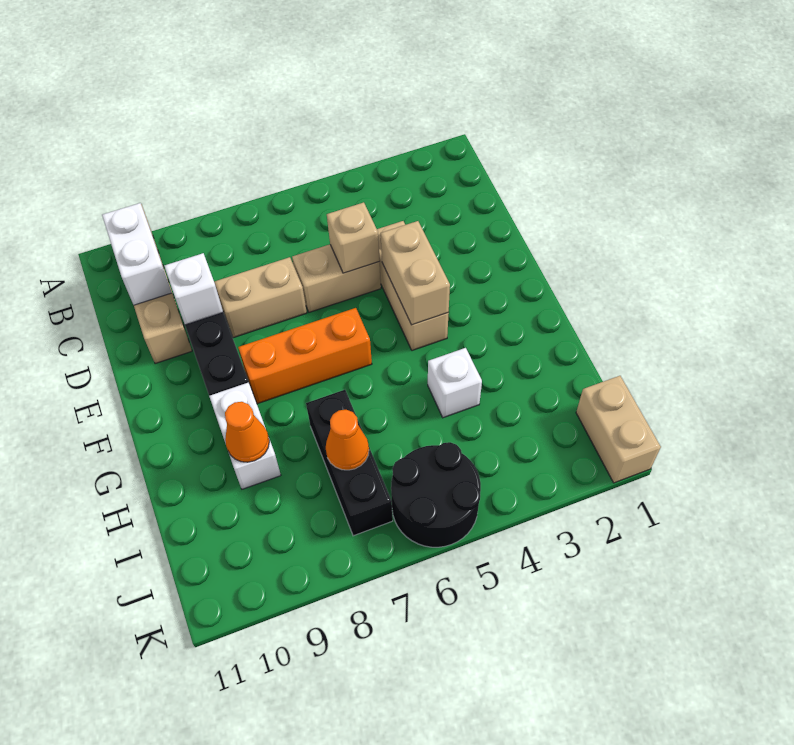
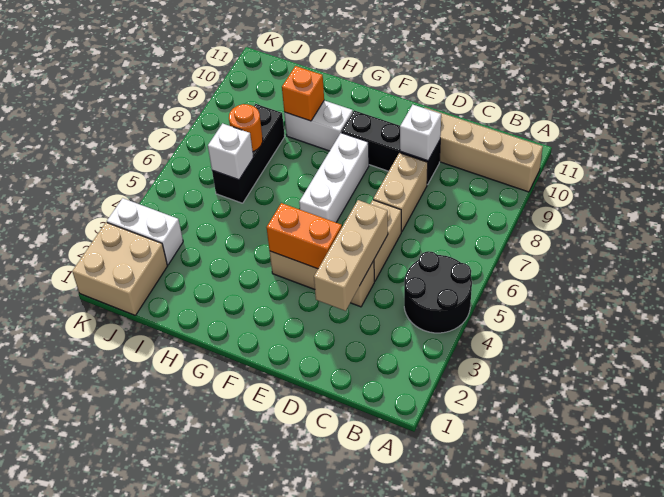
white brick B10:C10 level 2 -> white brick J3:K3 level 1
tan brick D5 level 2 -> tan brick D3:D5 level 2
tan brick E4:F4 level 2 -> orange brick E4:F4 level 2
orange brick F6:F8 level 1 -> white brick F6:F8 level 1
white brick H4 level 1 -> white brick I6 level 2
black brick H7:J7 level 1 -> black brick I6:I8 level 1
orange cone H9 level 2 -> orange brick H9 level 2
orange cone I7 level 2 -> orange round brick I7 level 2
tan brick J1:K1 level 1 -> tan brick J1:K2 level 1
black round brick J5:K6 level 1 -> black round brick A4:B5 level 1

